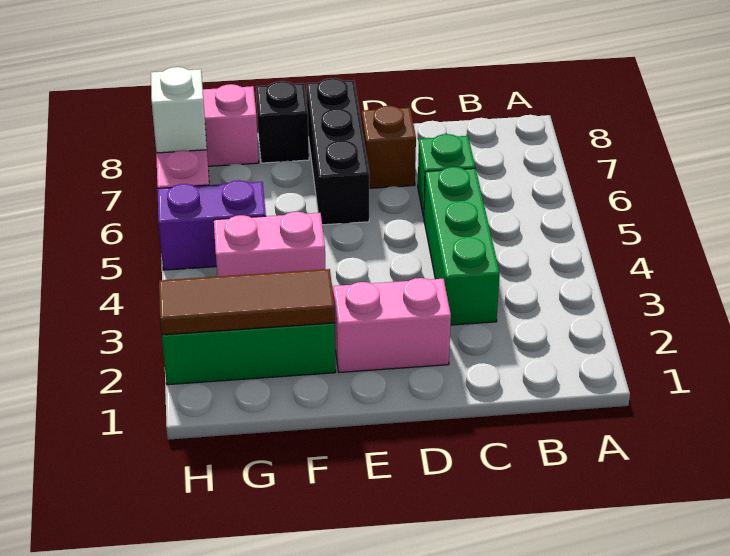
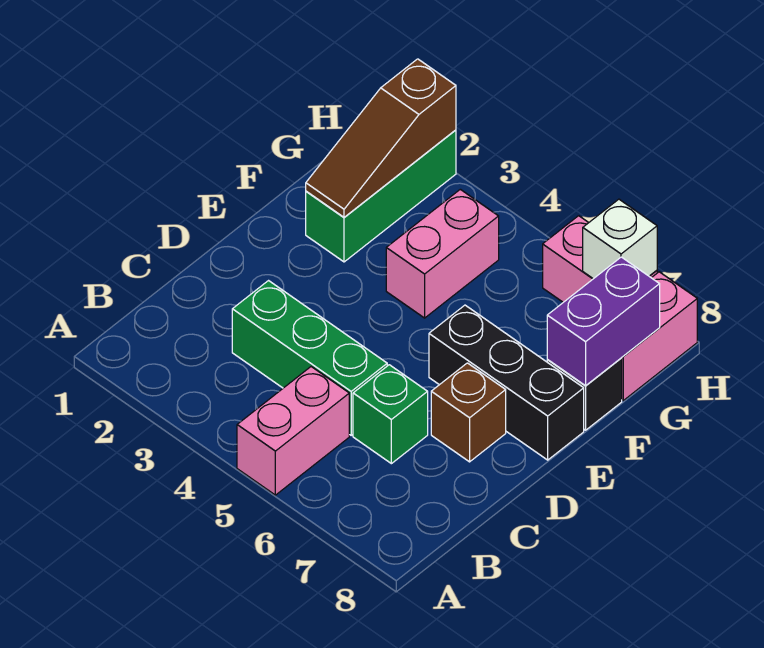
pink brick D2:E2 level 1 -> pink brick A5:B5 level 1
brown tile F2:H2 level 2 -> brown slope F2:H2 level 2 top H
purple brick G5:H5 level 1 -> purple brick F8:G8 level 2

